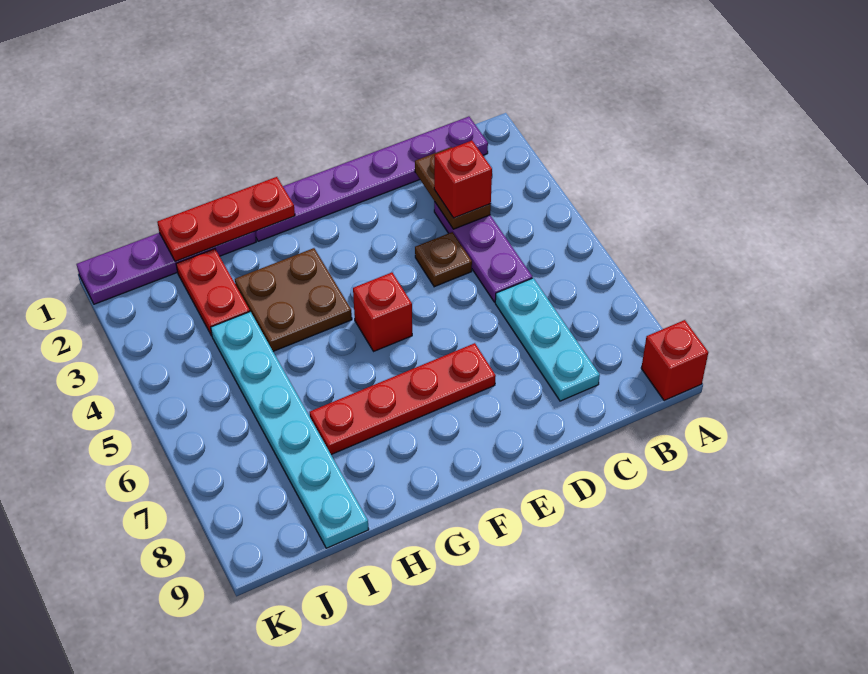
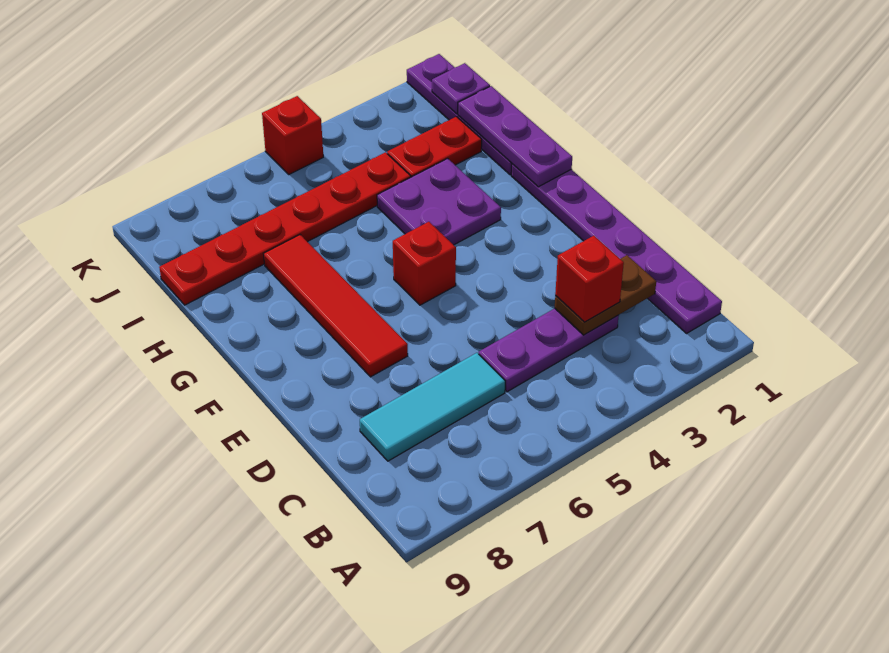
red brick A9 level 1 -> red brick K5 level 1
cyan plate C6:C8 level 1 -> cyan tile C6:C8 level 1
brown plate D4 level 1 -> none
red plate E7:H7 level 1 -> red tile E7:H7 level 1
red plate G1:I1 level 2 -> purple plate G1:I1 level 2
brown plate G3:H4 level 1 -> purple plate G3:H4 level 1
cyan plate I4:I9 level 1 -> red plate I4:I9 level 1
none -> purple plate J1 level 2

